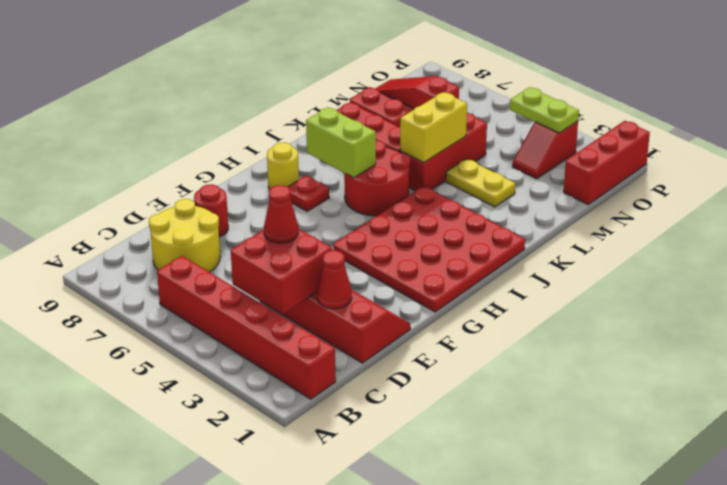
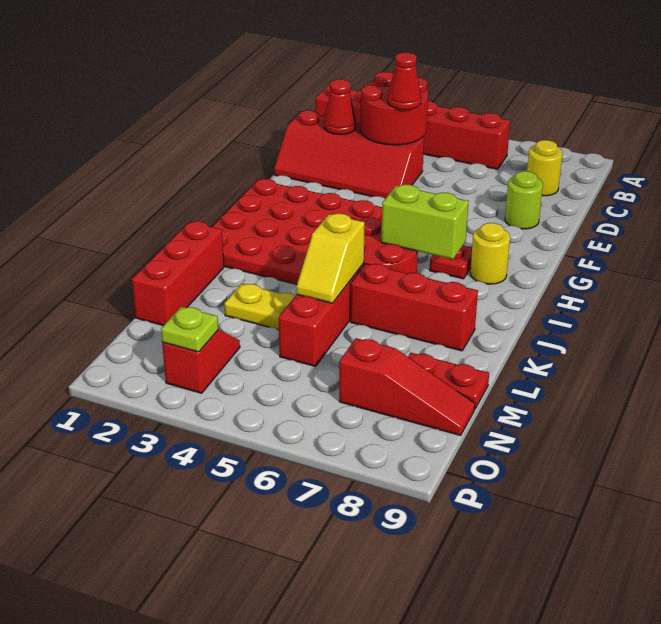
red brick C3:D4 level 2 -> red round brick C3:D4 level 2
yellow round brick C7:D8 level 1 -> yellow round brick C8 level 1
red round brick E8 level 1 -> lime round brick E8 level 1
yellow brick K5:L5 level 2 -> yellow slope K5:L5 level 2 top K
red brick N1:P1 level 1 -> red brick K1:M1 level 1
lime plate O3:O4 level 2 -> lime plate O3 level 2

